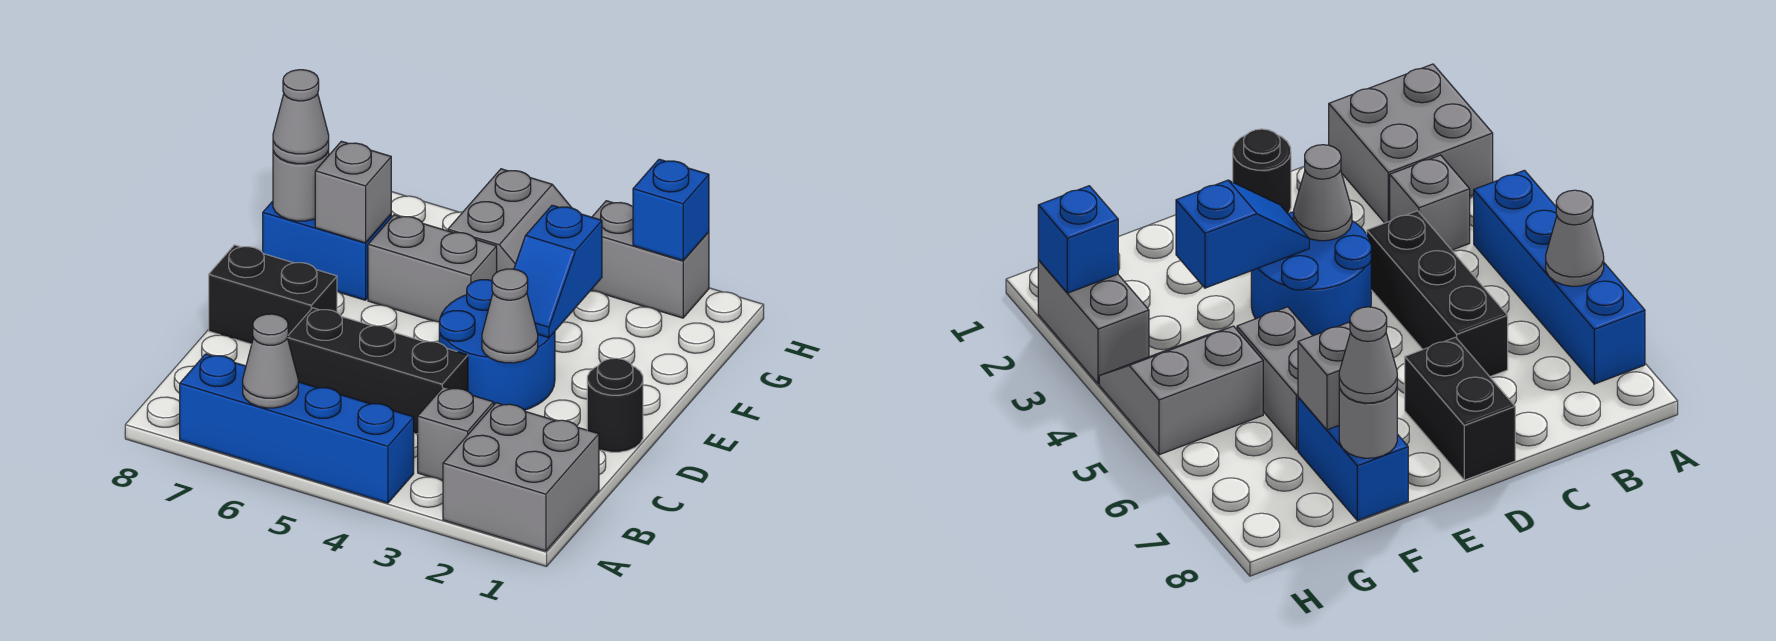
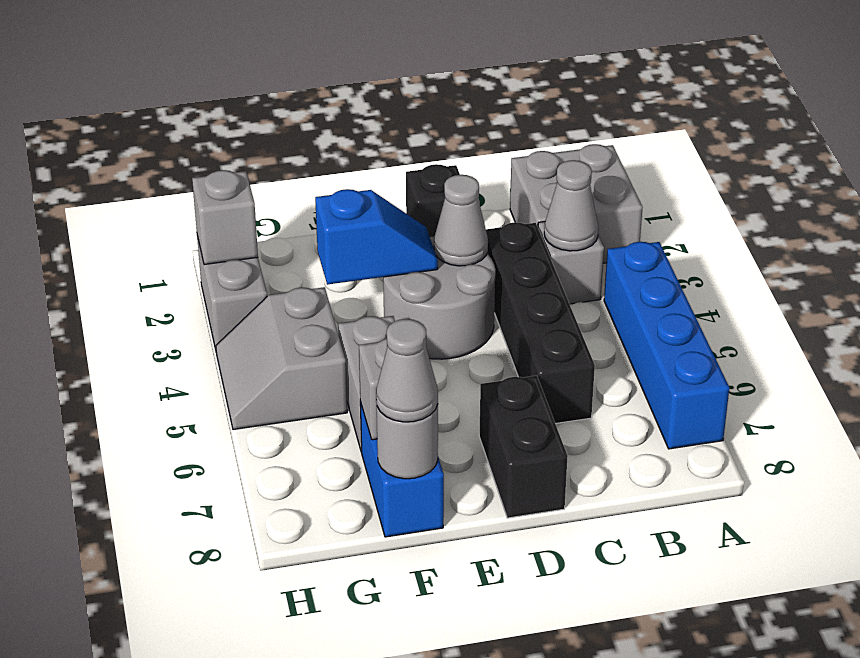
grey cone A6 level 2 -> grey cone B3 level 2
black brick C4:C6 level 1 -> black brick C3:C6 level 1
black round brick D1 level 1 -> black brick D1 level 1
blue round brick D3:E4 level 1 -> grey round brick D3:E4 level 1
grey slope G4:H5 level 1 top 5 -> grey slope G4:H5 level 1 top G
blue brick H2 level 2 -> grey brick H2 level 2

